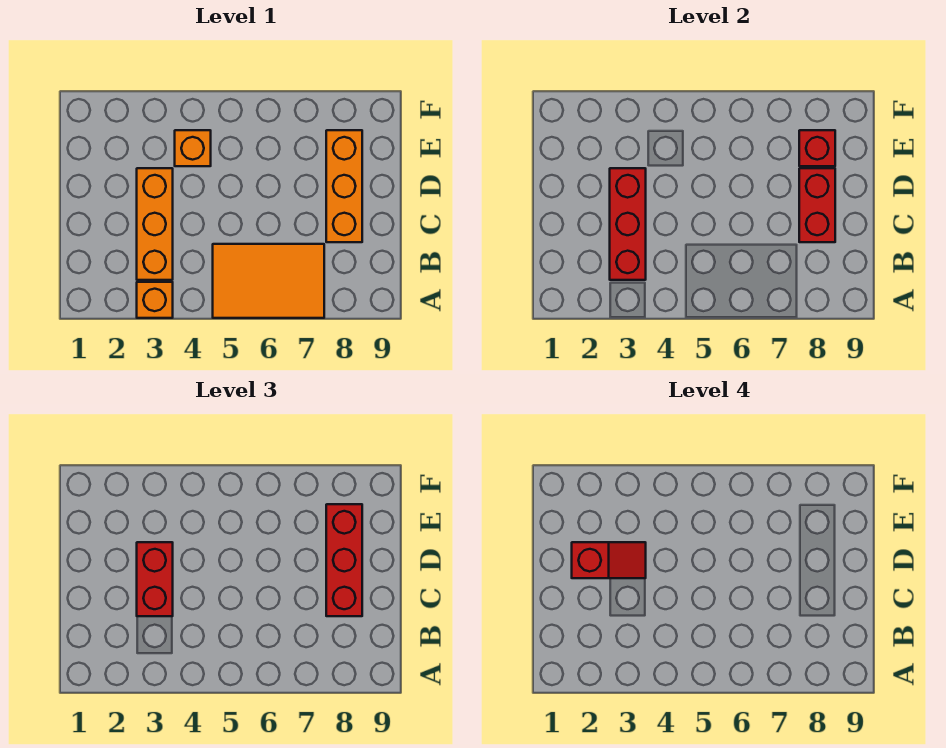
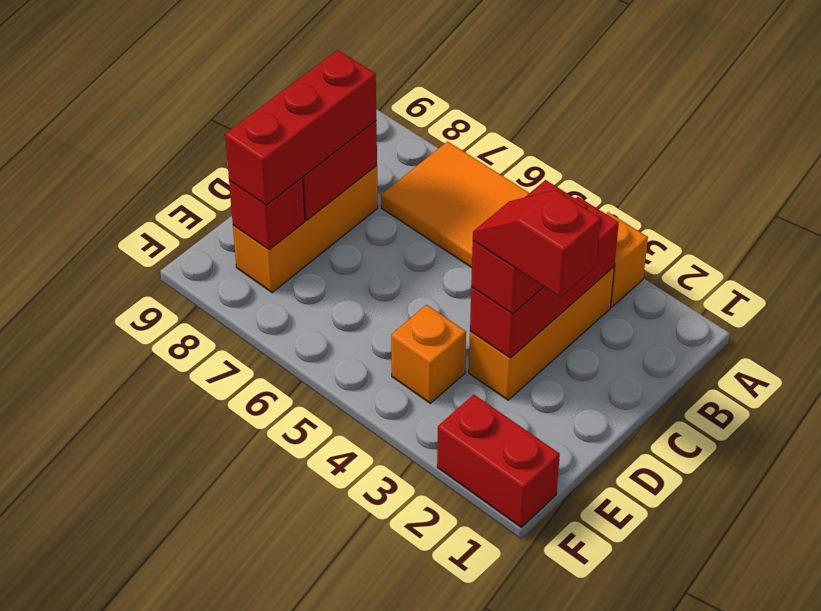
none -> red brick F1:F2 level 1

